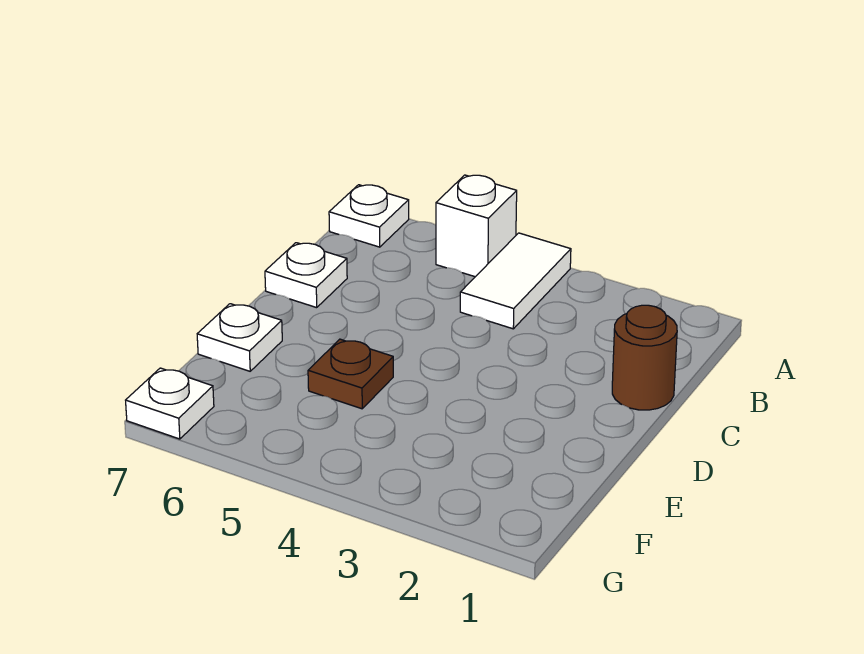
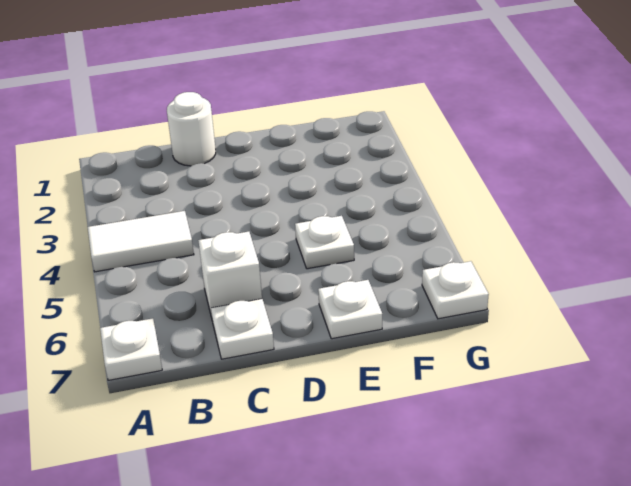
white brick A5 level 1 -> white brick C6 level 1
brown round brick C1 level 1 -> white round brick C1 level 1
brown plate E5 level 1 -> white plate E5 level 1

